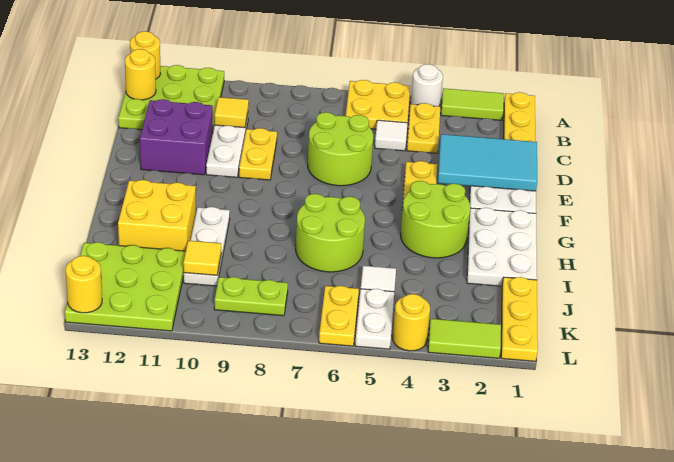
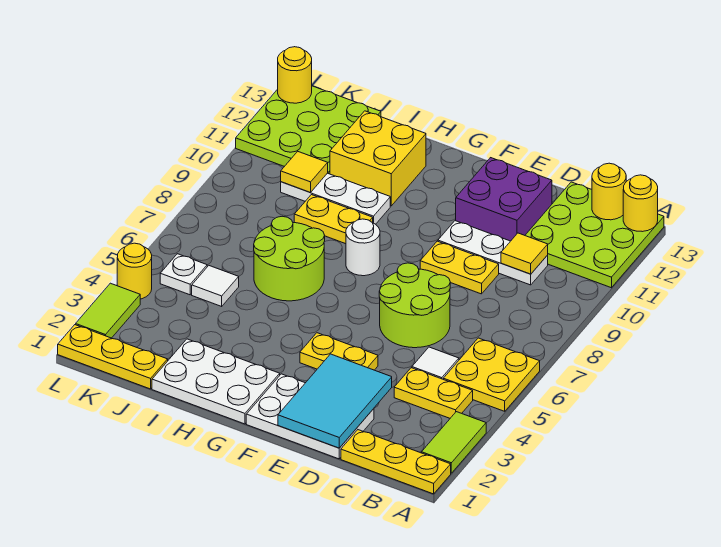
white round brick A4 level 1 -> white round brick G8 level 1
lime round brick G3:H4 level 1 -> none
white plate K5:L5 level 1 -> white plate K5 level 1
yellow plate K6:L6 level 1 -> yellow plate H9:I9 level 1
lime plate K8:K9 level 1 -> none

